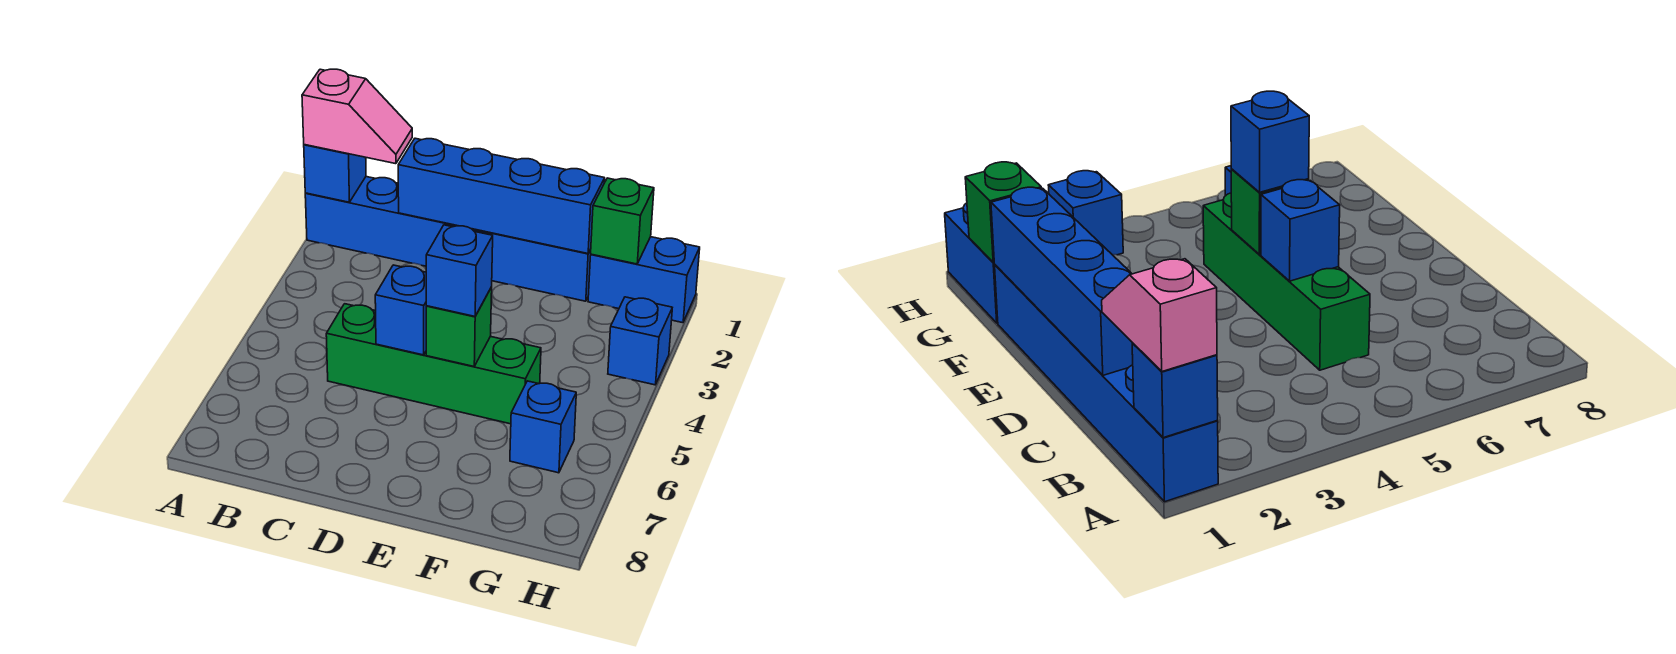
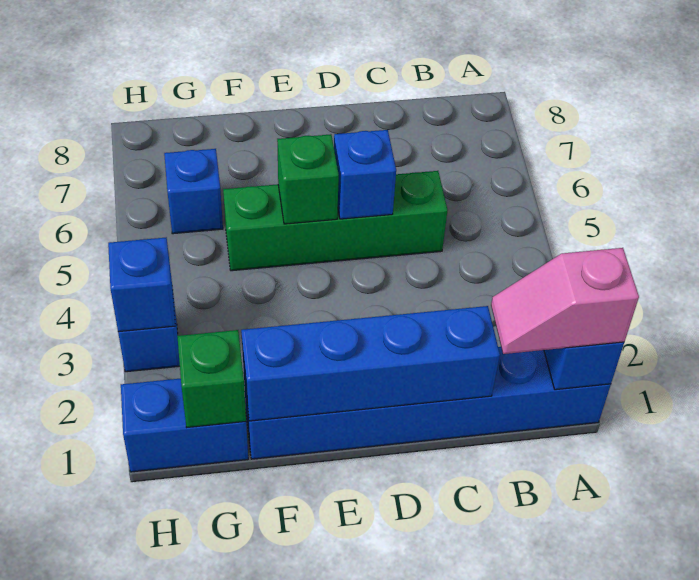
blue brick E5 level 3 -> blue brick H3 level 2

